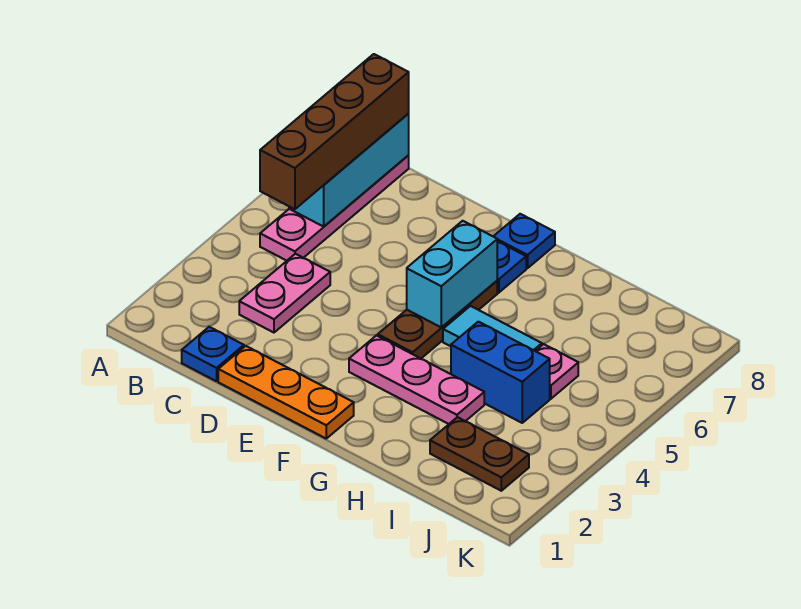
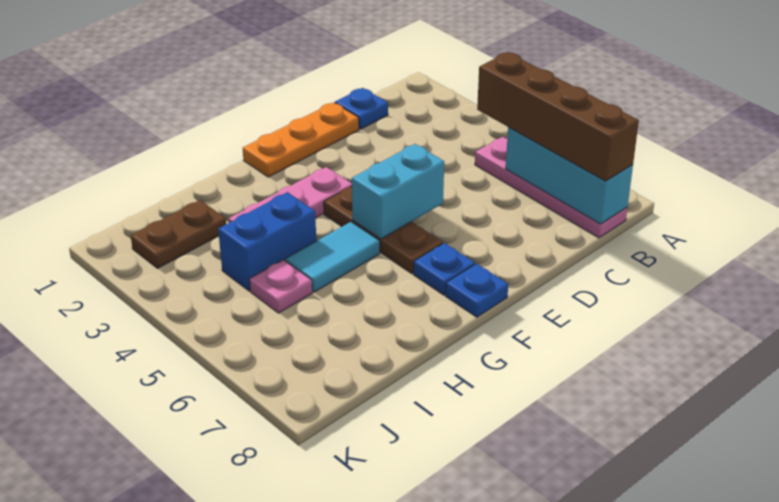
pink plate C3:C4 level 1 -> none
cyan brick F5:F6 level 2 -> cyan brick E5:F5 level 2

